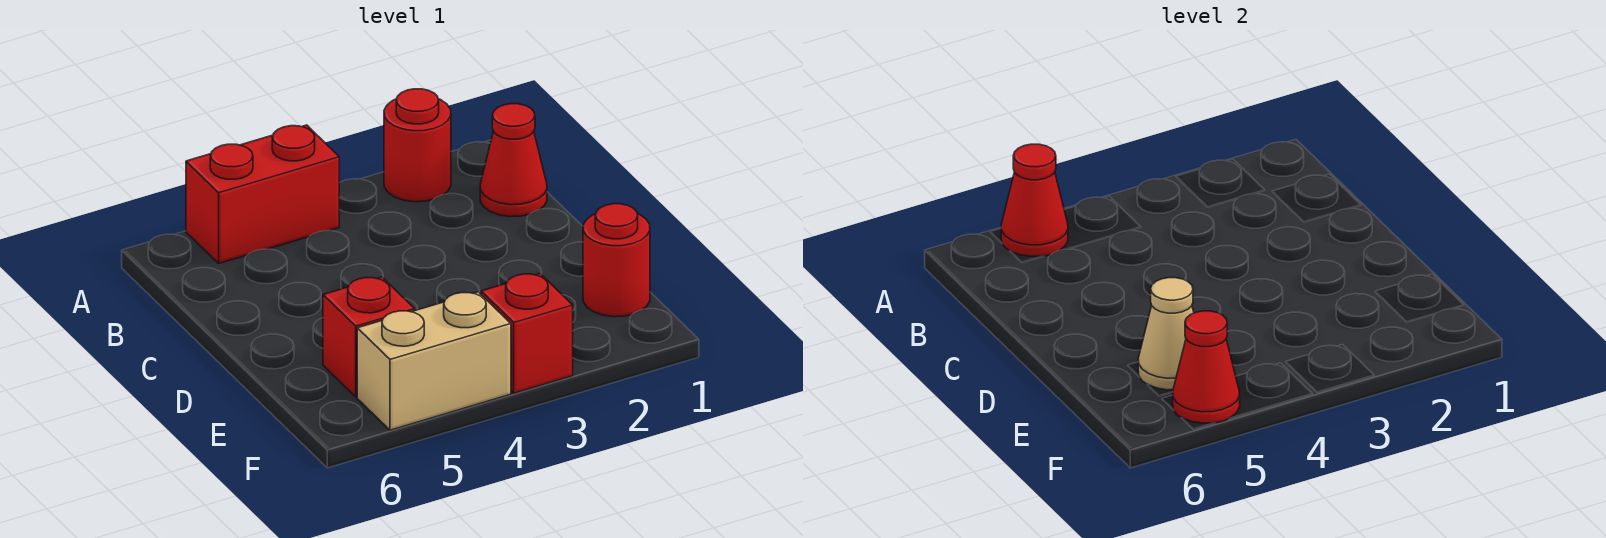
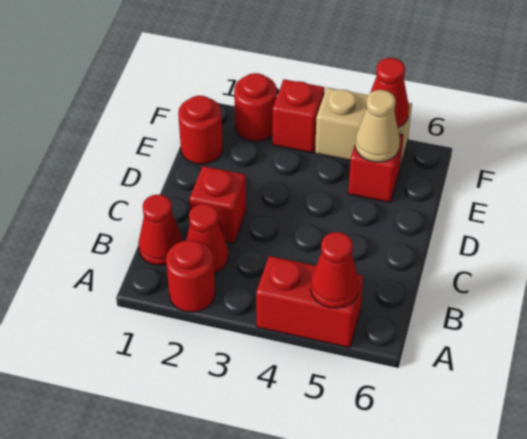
none -> red cone B2 level 1
none -> red brick C2 level 1
none -> red round brick F2 level 1

